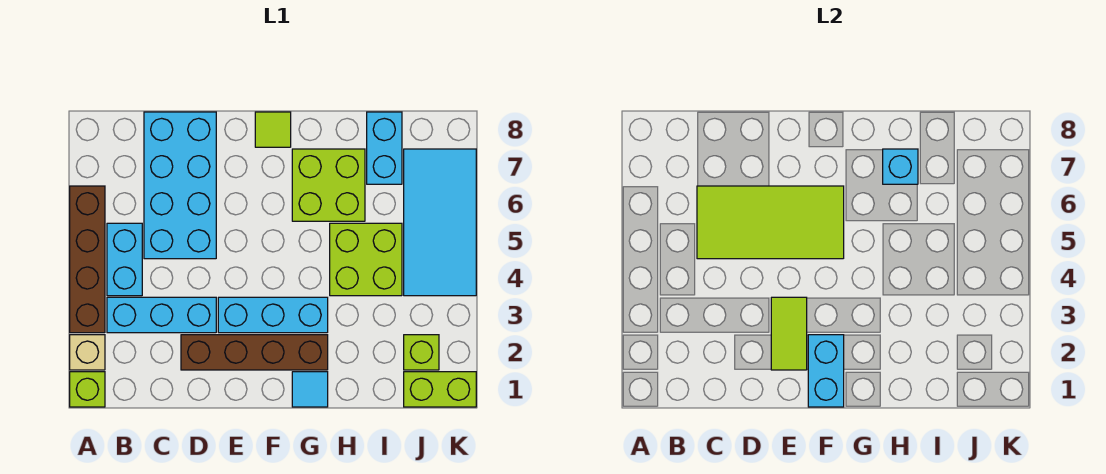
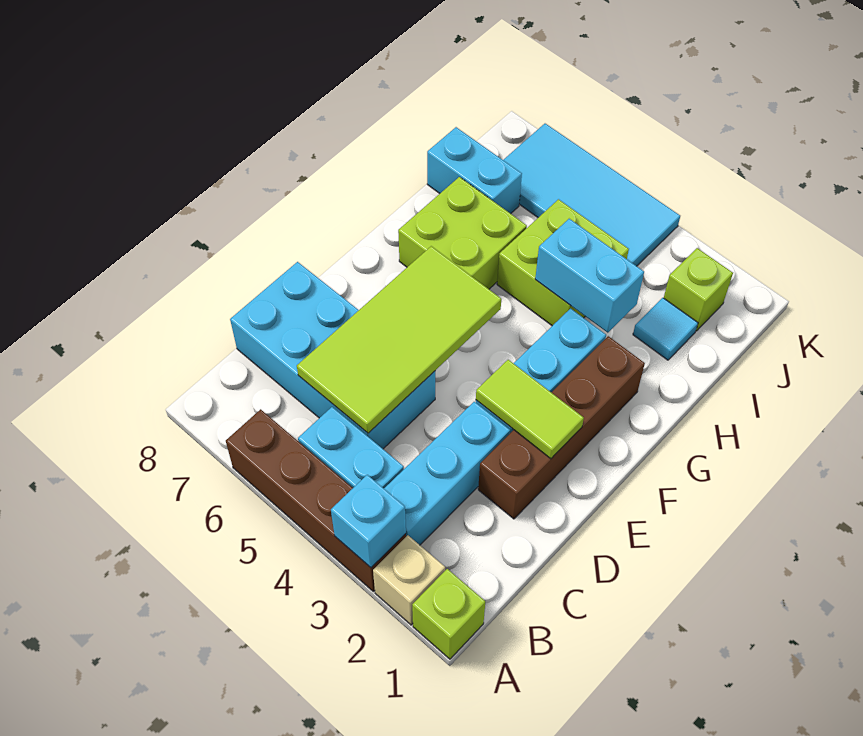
cyan brick F1:F2 level 2 -> cyan brick H3:H4 level 2
lime tile F8 level 1 -> none
cyan tile G1 level 1 -> cyan tile I2 level 1
cyan brick H7 level 2 -> cyan brick A3 level 2
lime brick J1:K1 level 1 -> none

